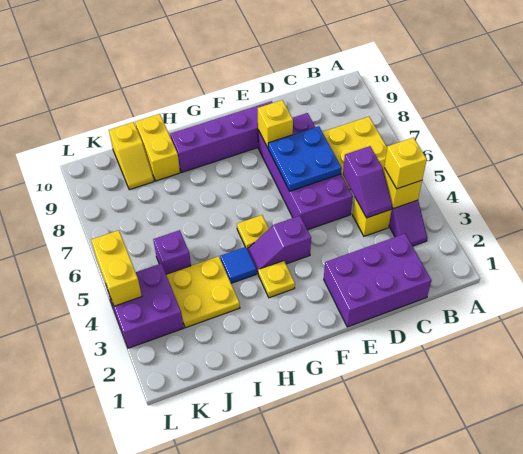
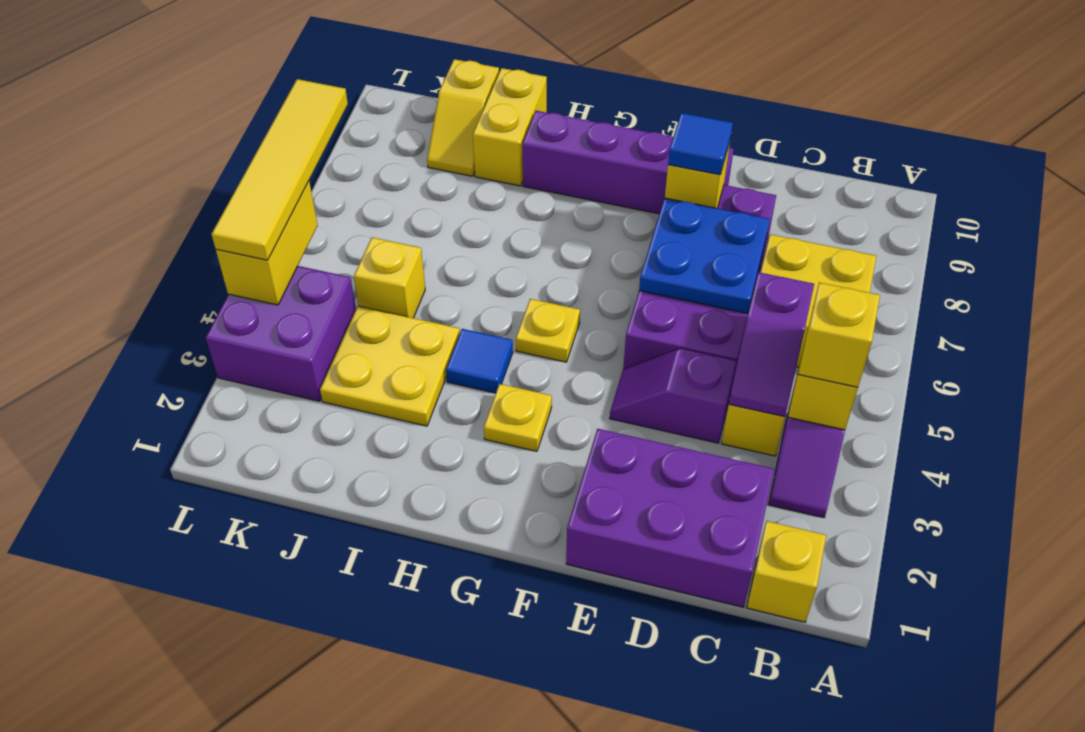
none -> yellow brick B1 level 1
none -> blue tile E8 level 3
purple slope F4:G4 level 1 top F -> purple slope D4:E4 level 1 top D
purple brick J5 level 1 -> yellow brick J5 level 1
none -> yellow tile L4:L7 level 3

